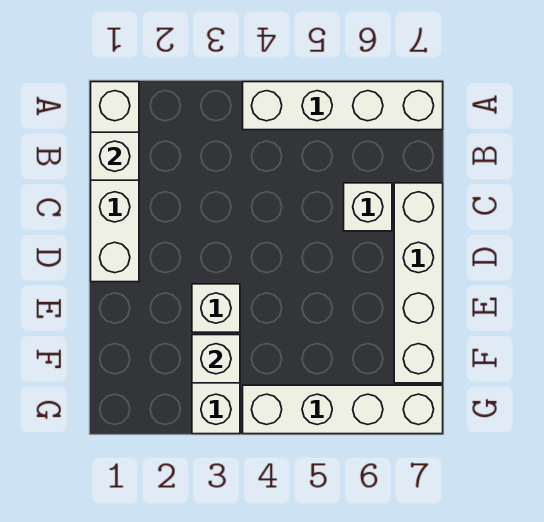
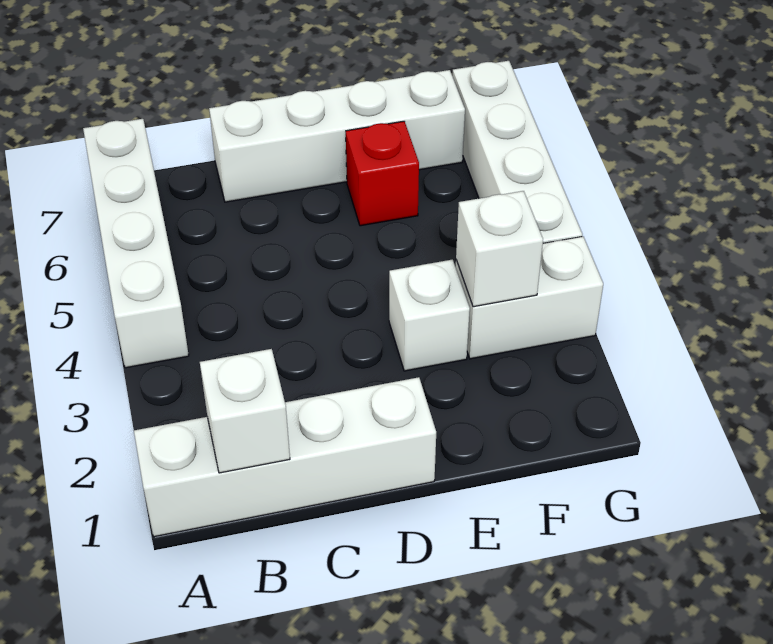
white brick C6 level 1 -> none
none -> red brick E6 level 1

